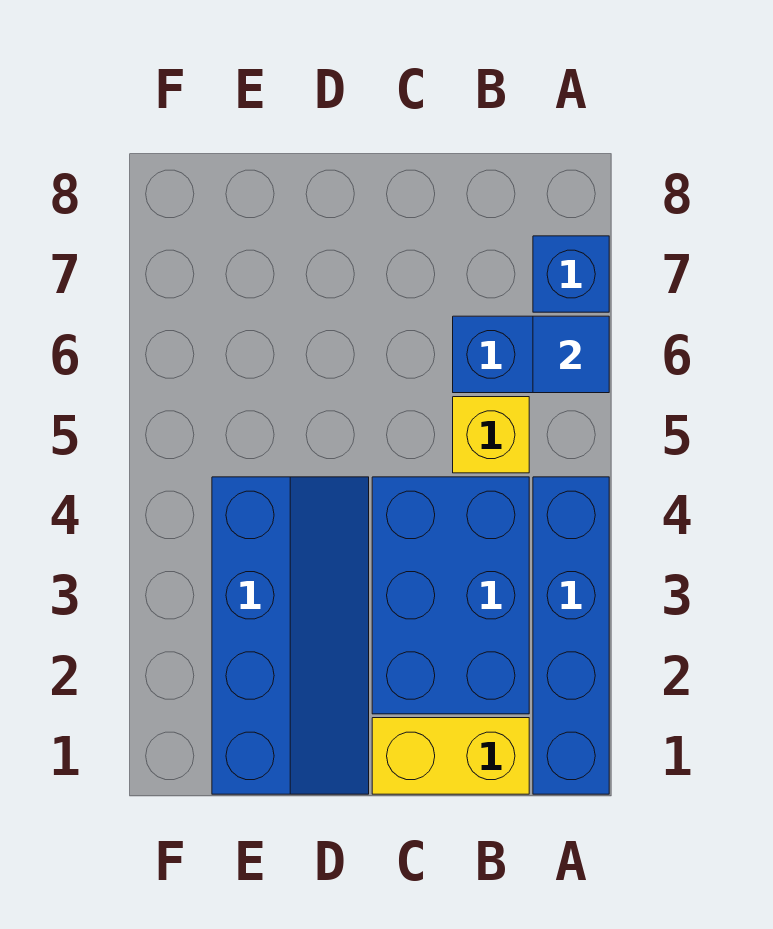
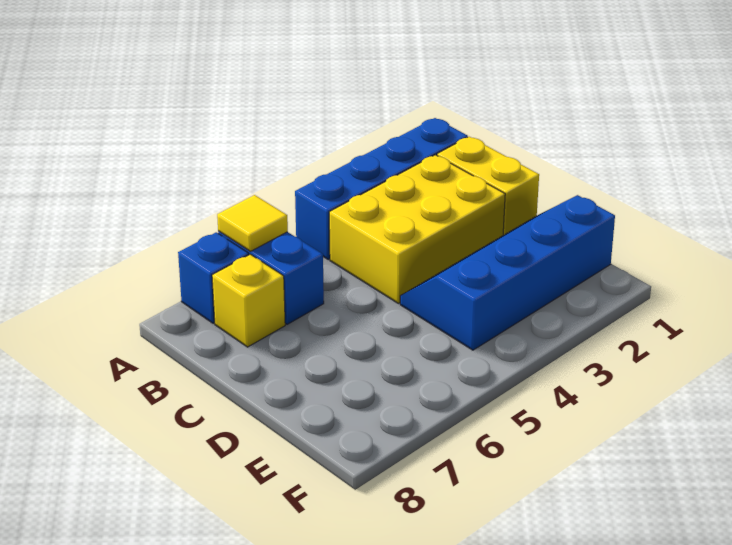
blue tile A6 level 2 -> yellow tile A6 level 2
blue brick B2:C4 level 1 -> yellow brick B2:C4 level 1
yellow brick B5 level 1 -> yellow brick B7 level 1

